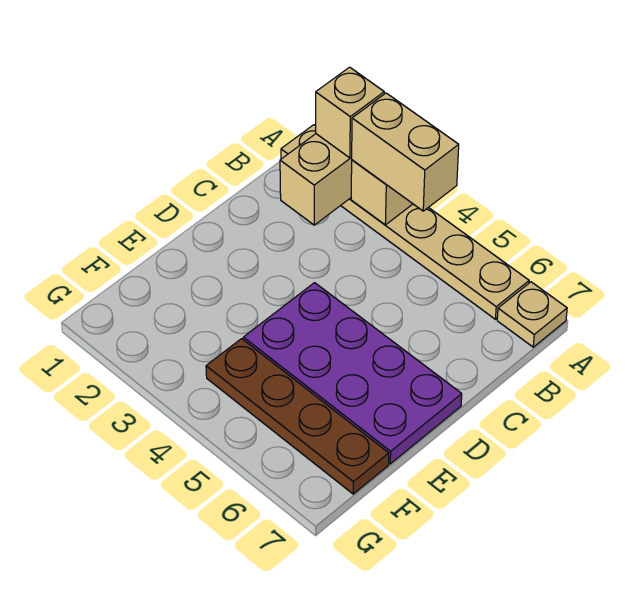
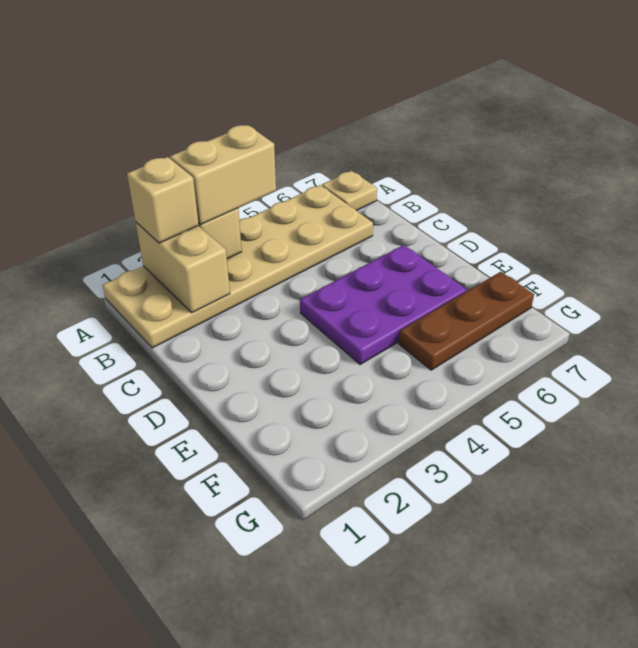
tan plate A1:A6 level 1 -> tan plate A1:B6 level 1
purple plate D4:E7 level 1 -> purple plate D4:E6 level 1
brown plate F4:F7 level 1 -> brown plate F5:F7 level 1

